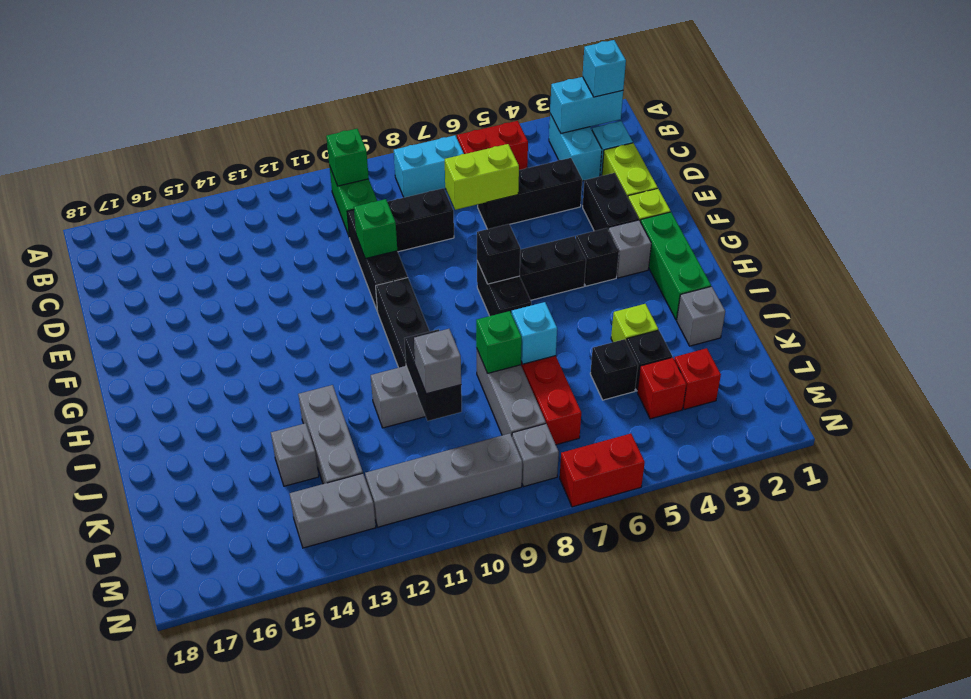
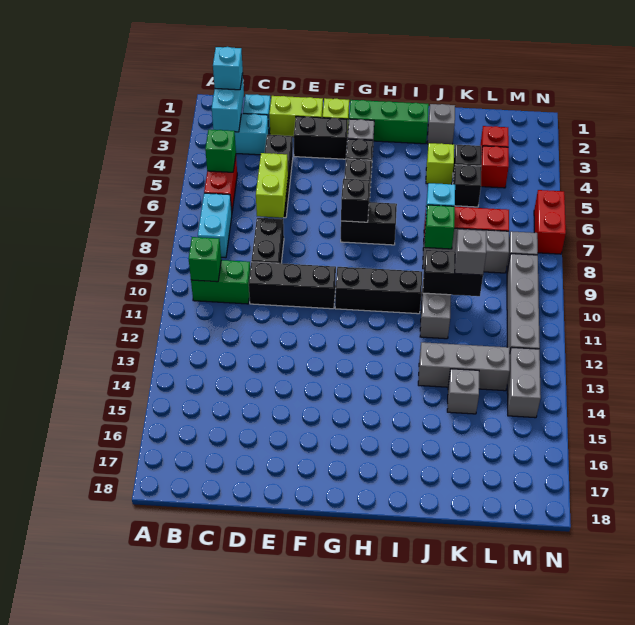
green brick E10 level 2 -> green brick B5 level 2

